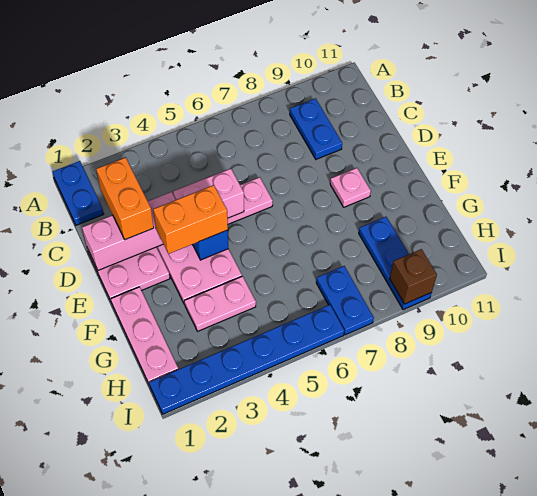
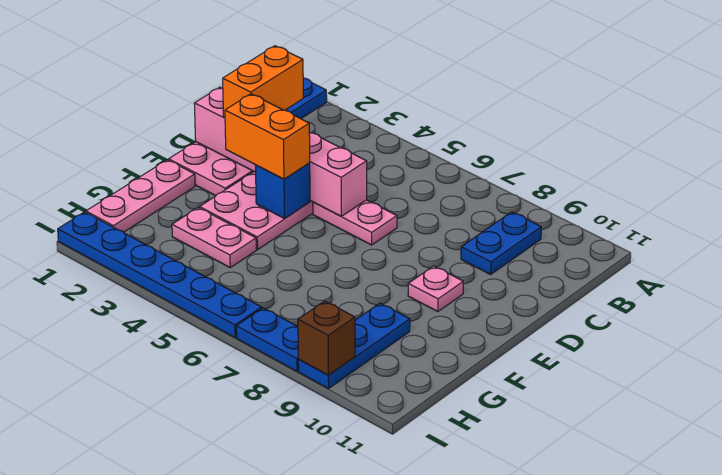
blue plate H7:I7 level 1 -> blue plate I7:I8 level 1

